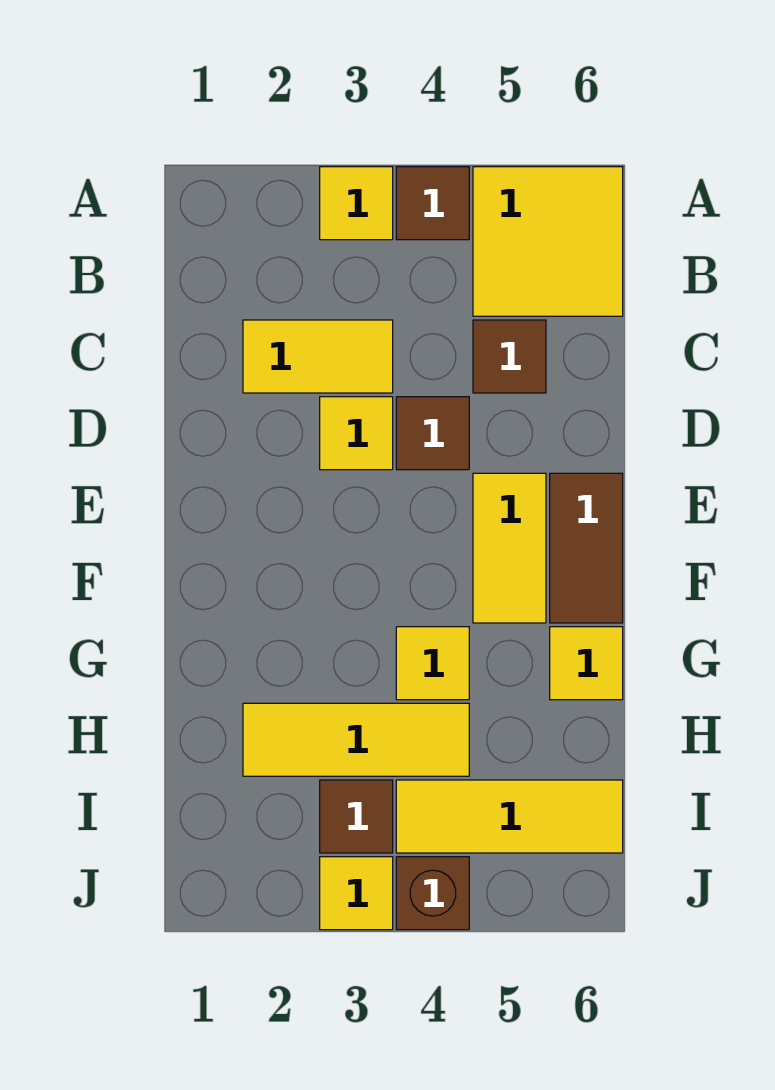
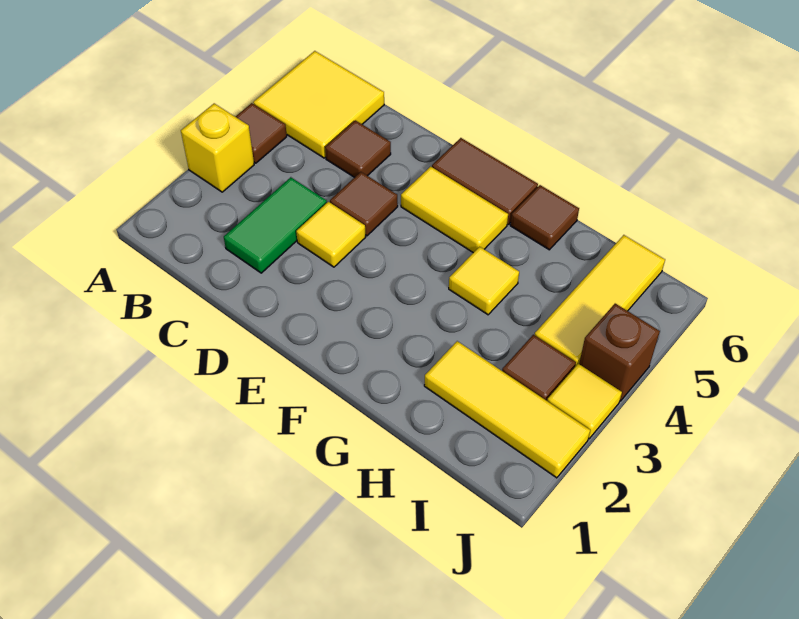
yellow tile A3 level 1 -> yellow brick A3 level 1
yellow tile C2:C3 level 1 -> green tile C2:C3 level 1
yellow tile G6 level 1 -> brown tile G6 level 1
yellow tile H2:H4 level 1 -> yellow tile H2:J2 level 1

